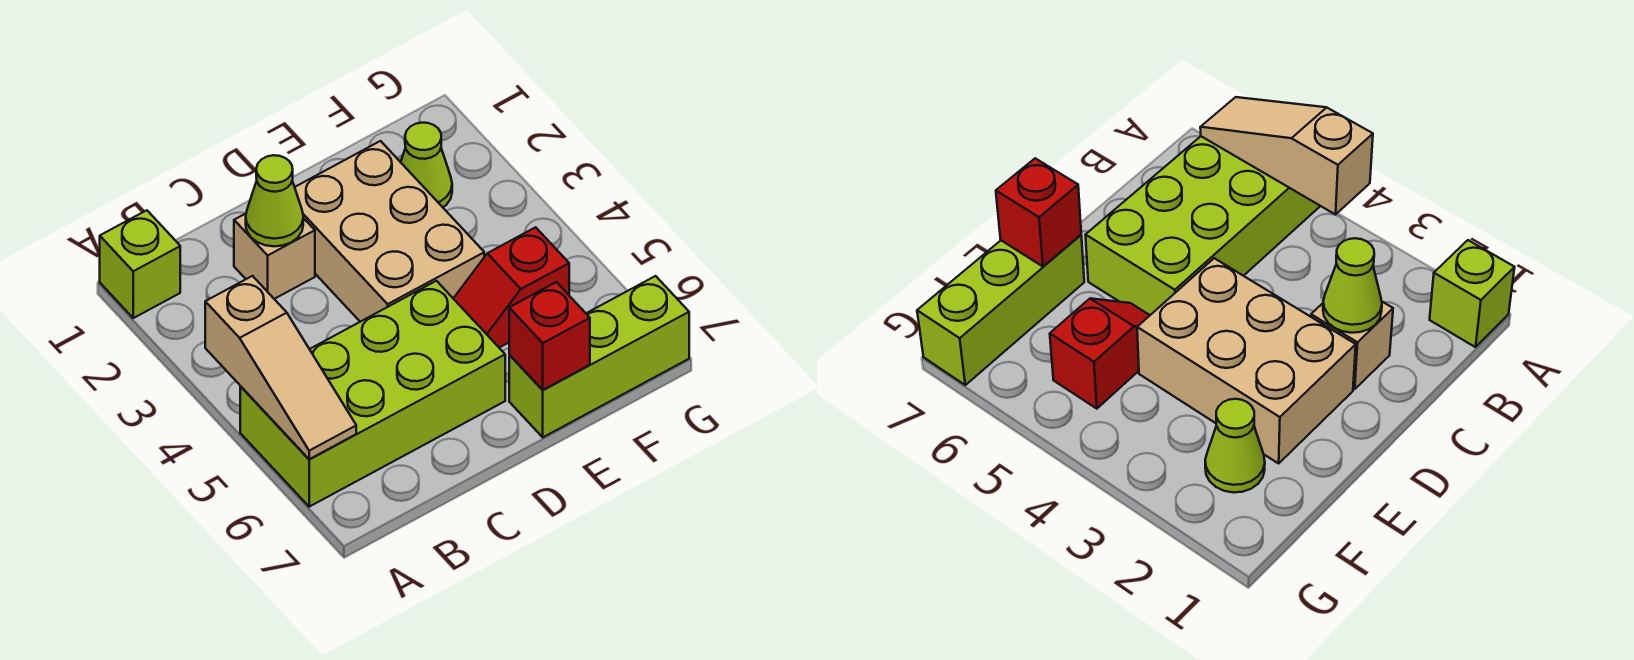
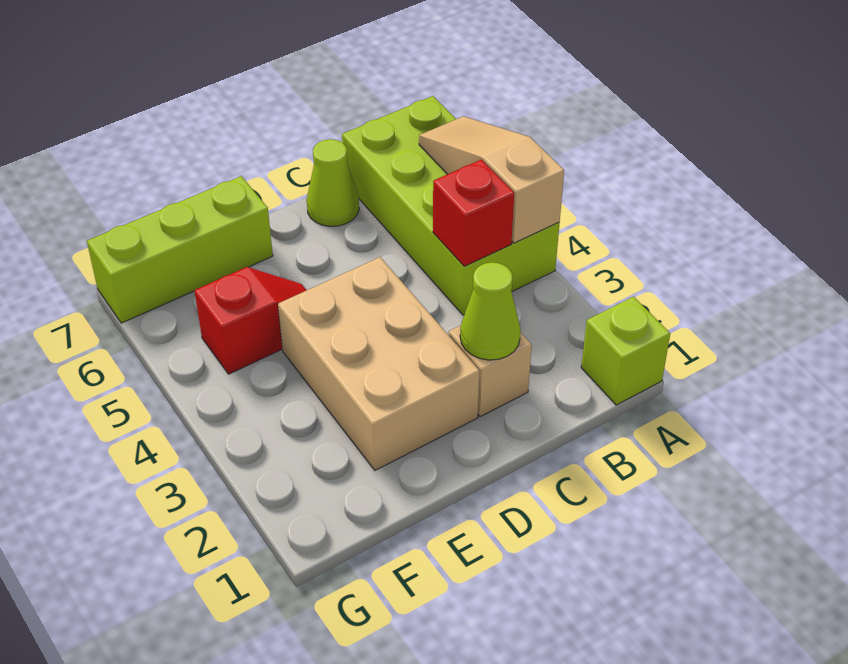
lime brick A5:D6 level 1 -> lime brick A4:B7 level 1
red brick E7 level 2 -> red brick B4 level 2
lime cone F2 level 1 -> lime cone C7 level 1

